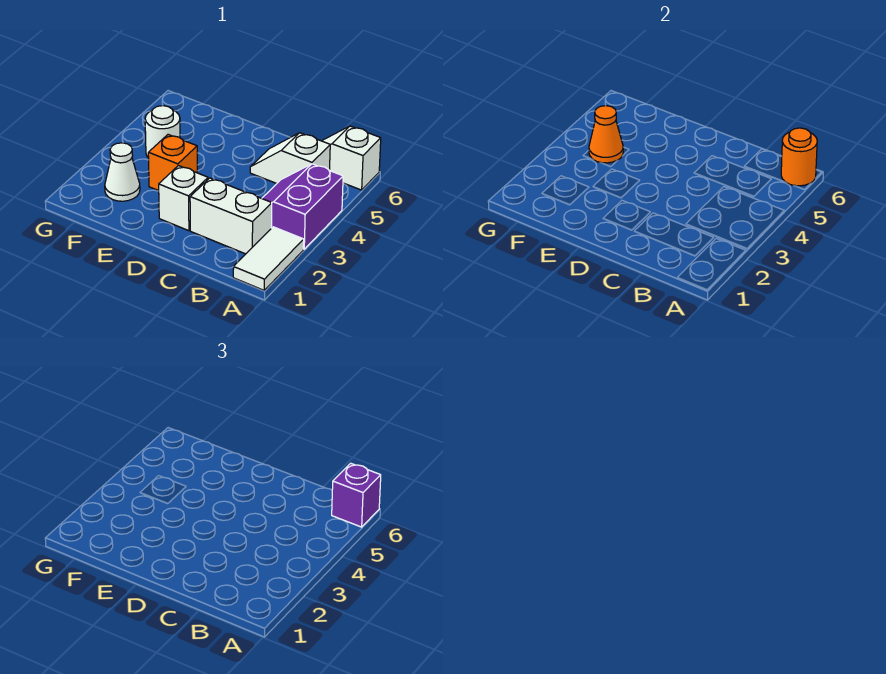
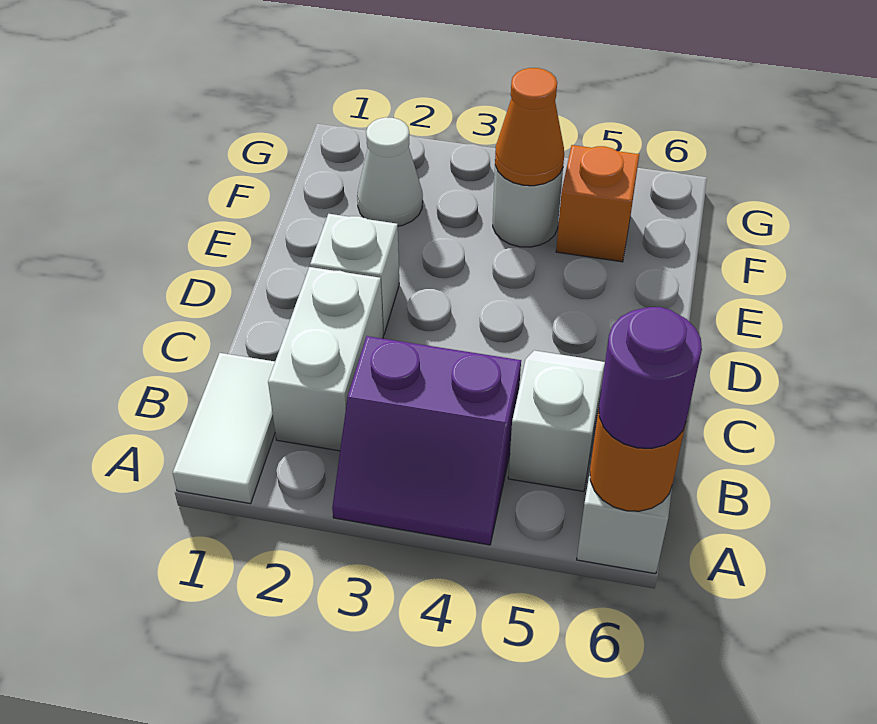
white tile A1:A2 level 1 -> white tile A1:B1 level 1
purple slope A3:B4 level 1 top A -> purple slope A3:B4 level 1 top B
purple brick A6 level 3 -> purple round brick A6 level 3
orange brick E3 level 1 -> orange brick F5 level 1

